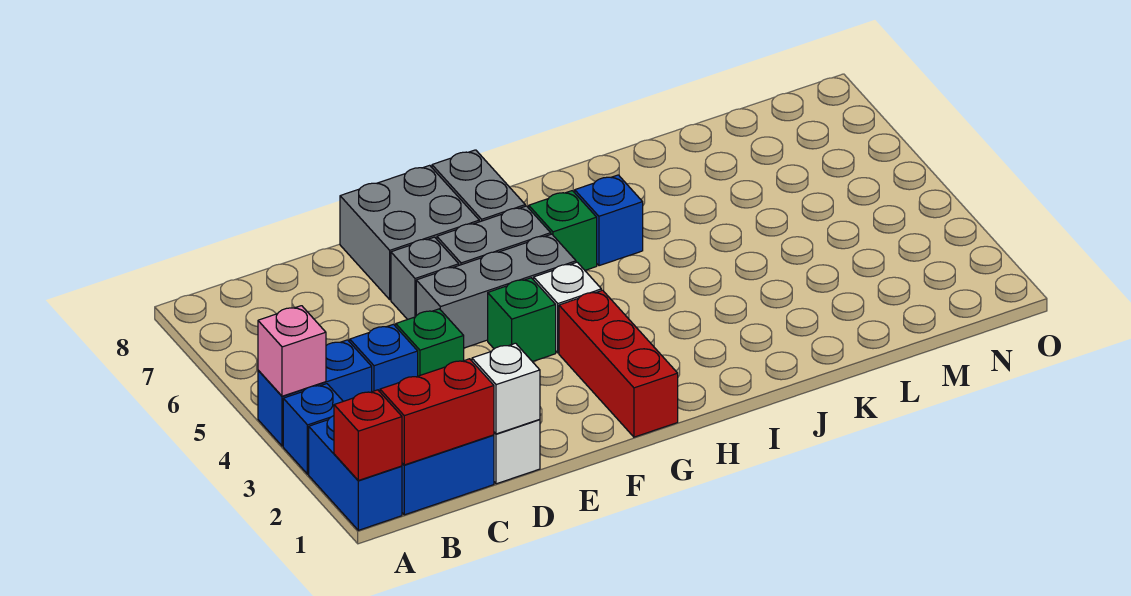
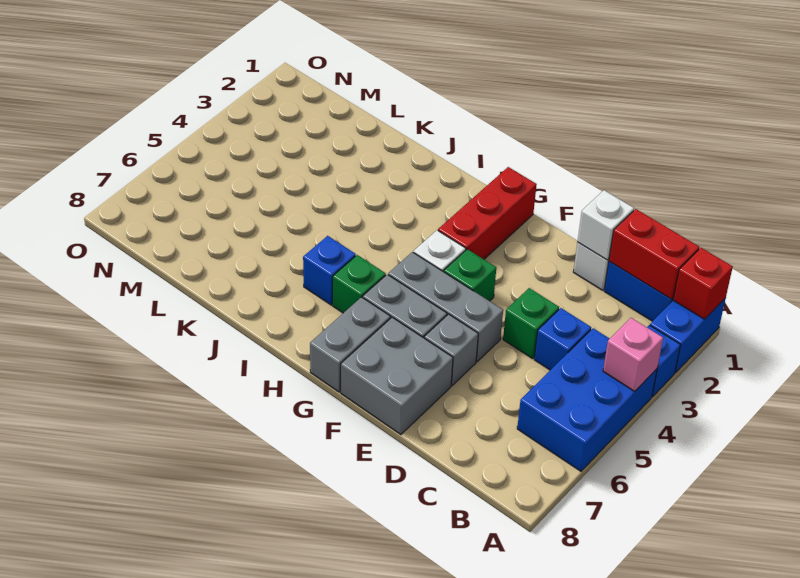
blue brick A4:B4 level 1 -> blue brick A4:B6 level 1

